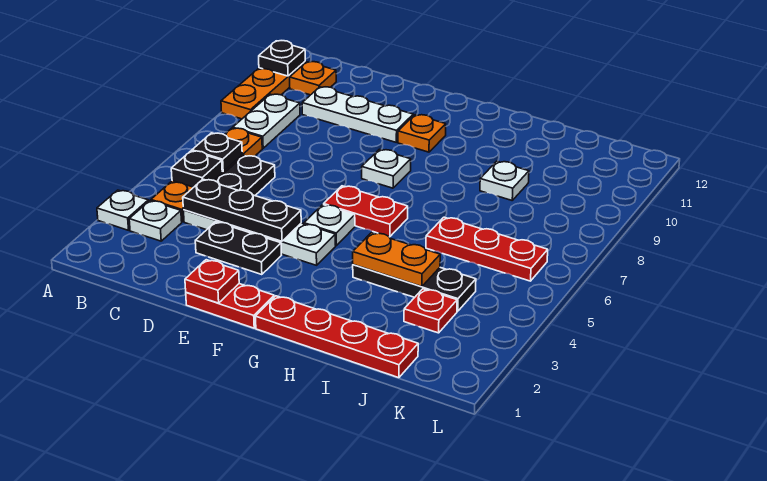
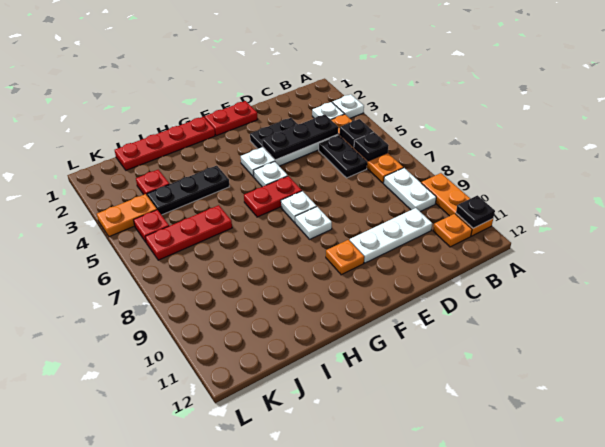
red plate E1 level 2 -> red plate K5 level 1
orange plate H4:I4 level 2 -> orange plate K4:L4 level 1
white plate I9 level 1 -> white plate F7 level 1

